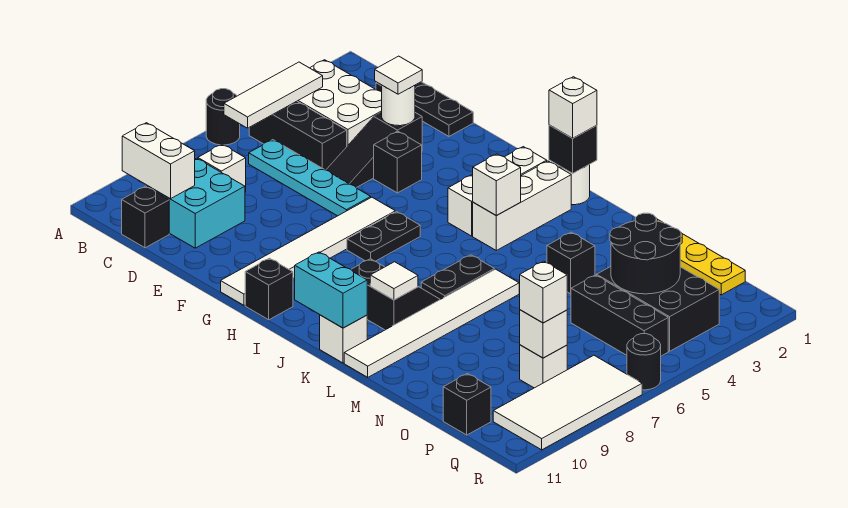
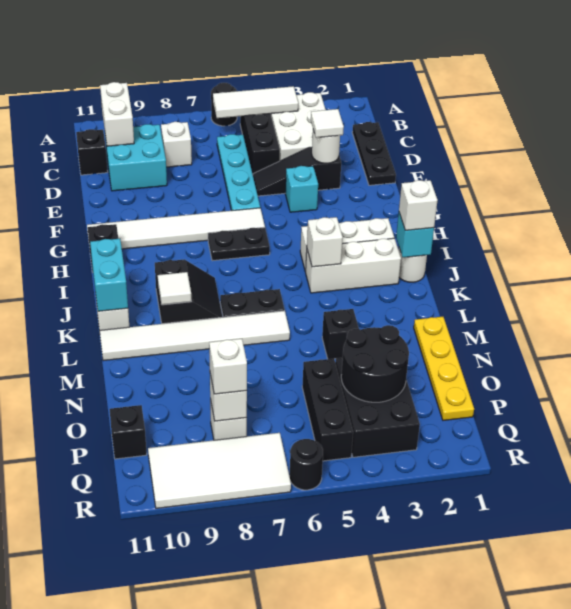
black brick F4 level 1 -> cyan brick F4 level 1
black brick J1 level 2 -> cyan brick J1 level 2

